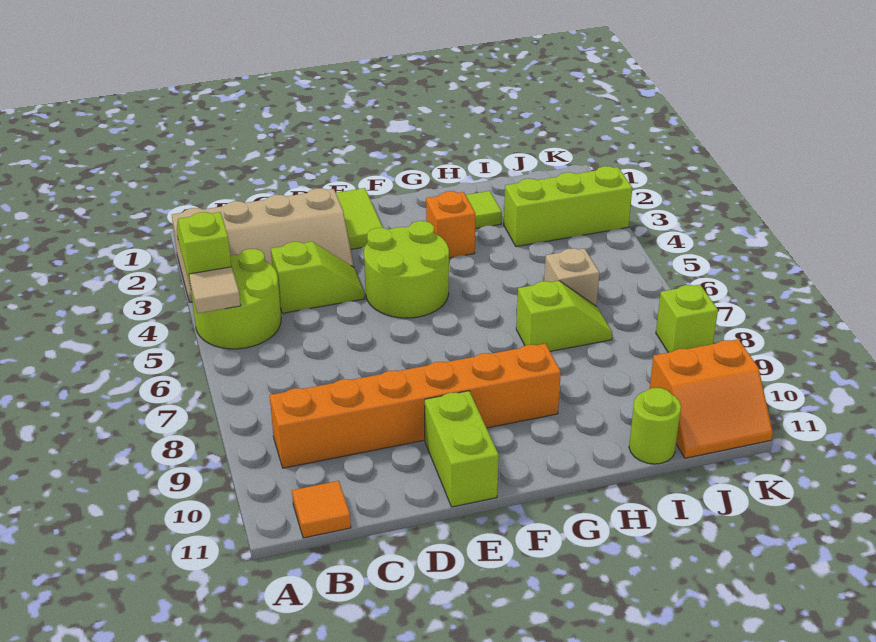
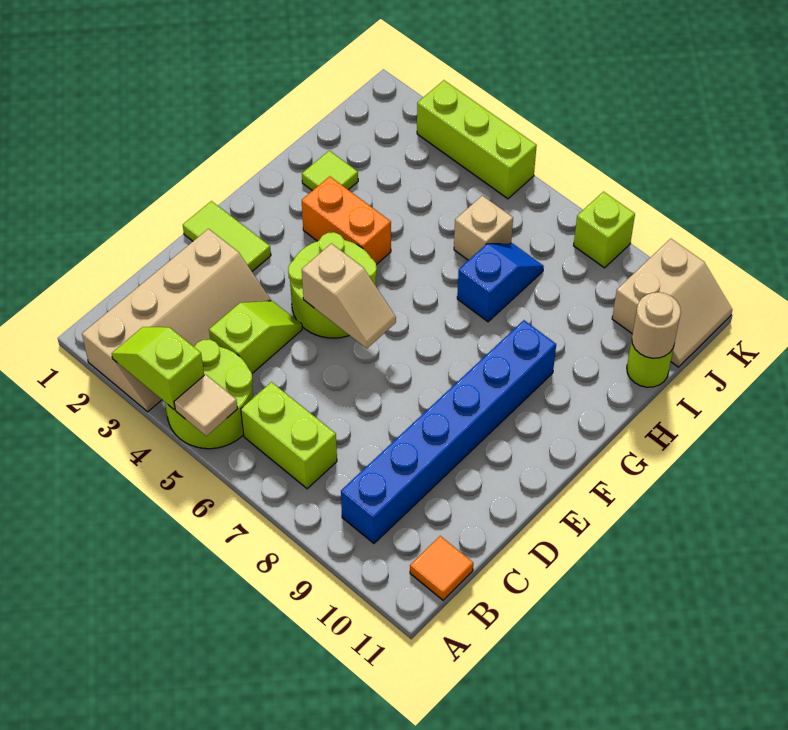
orange brick B9:G9 level 1 -> blue brick B9:G9 level 1
none -> tan slope E5:E6 level 2 top 5
lime brick E10:E11 level 1 -> lime brick B6:B7 level 1
orange brick G3 level 1 -> orange brick G3:G4 level 1
lime slope H7:I7 level 1 top H -> blue slope H7:I7 level 1 top H
lime brick I3:K3 level 1 -> lime brick K3:K5 level 1
none -> tan round brick I11 level 2
orange slope J10:K11 level 1 top 10 -> tan slope J10:K11 level 1 top 10

